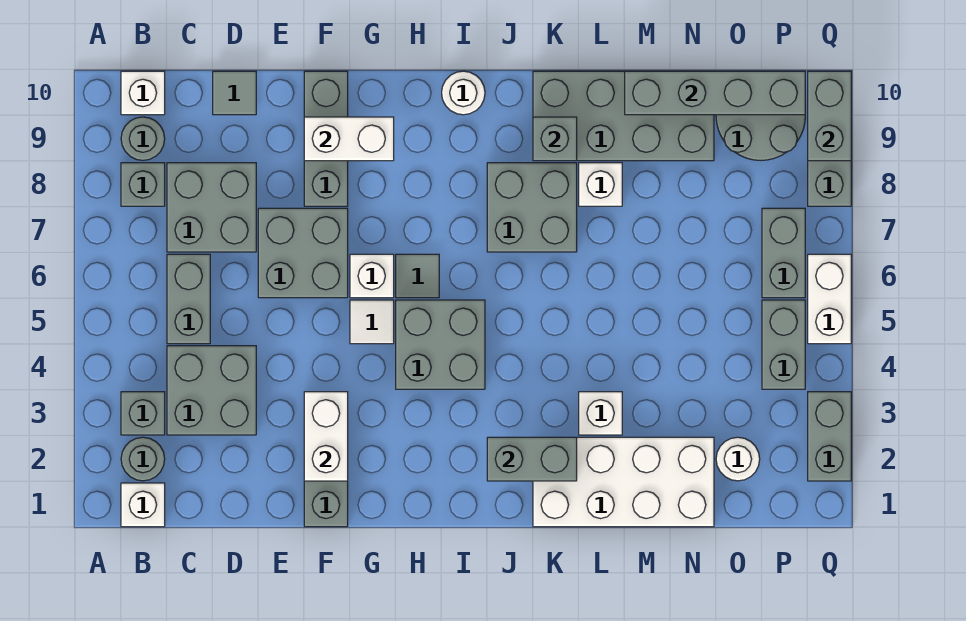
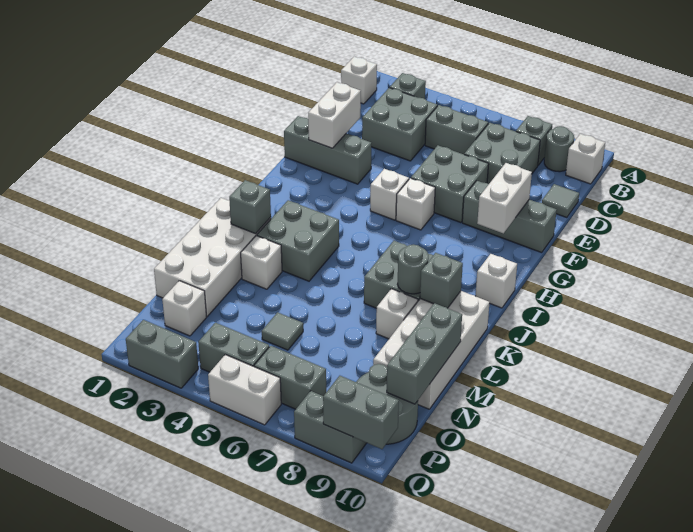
grey round brick B2 level 1 -> grey round brick K8 level 2
white brick F2:F3 level 2 -> white brick E2:F2 level 2
white tile G5 level 1 -> white brick G5 level 1
grey brick H4:I5 level 1 -> grey brick J3:K4 level 1
grey tile H6 level 1 -> grey tile N5 level 1
white round brick I10 level 1 -> white brick I10 level 1
grey brick J2:K2 level 2 -> grey brick K2 level 2
grey brick K9:N10 level 1 -> white brick K9:N10 level 1
grey brick M10:P10 level 2 -> grey brick M10:O10 level 2
white round brick O2 level 1 -> white brick O2 level 1

